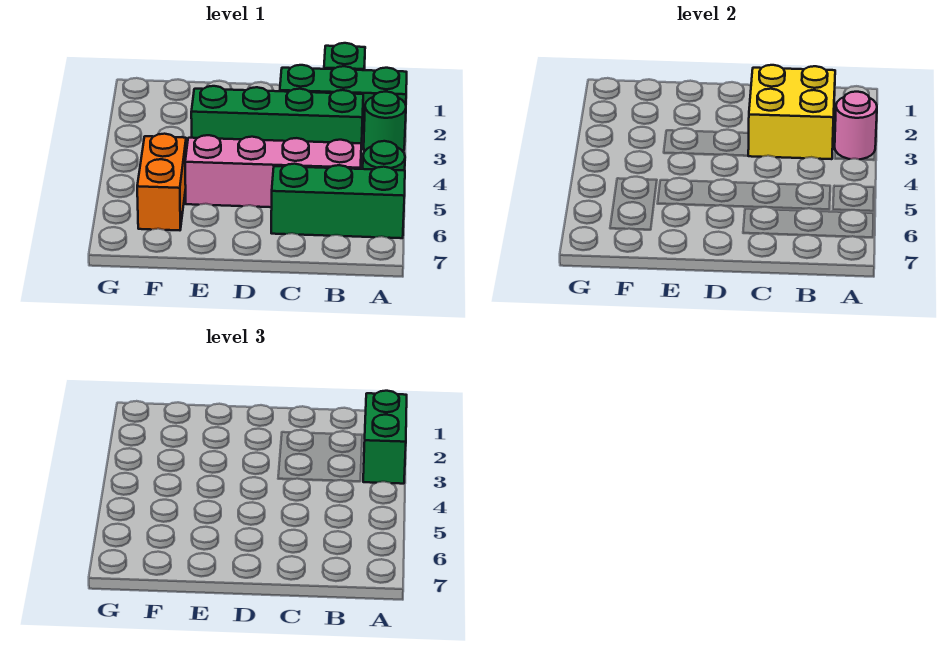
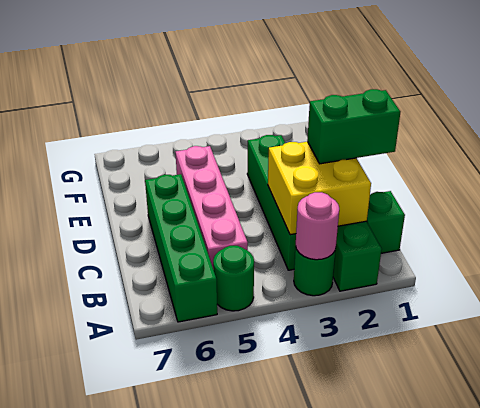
green brick A2:A3 level 3 -> green brick C1:C2 level 3
green brick A6:C6 level 1 -> green brick A6:D6 level 1
orange brick F5:F6 level 1 -> none

